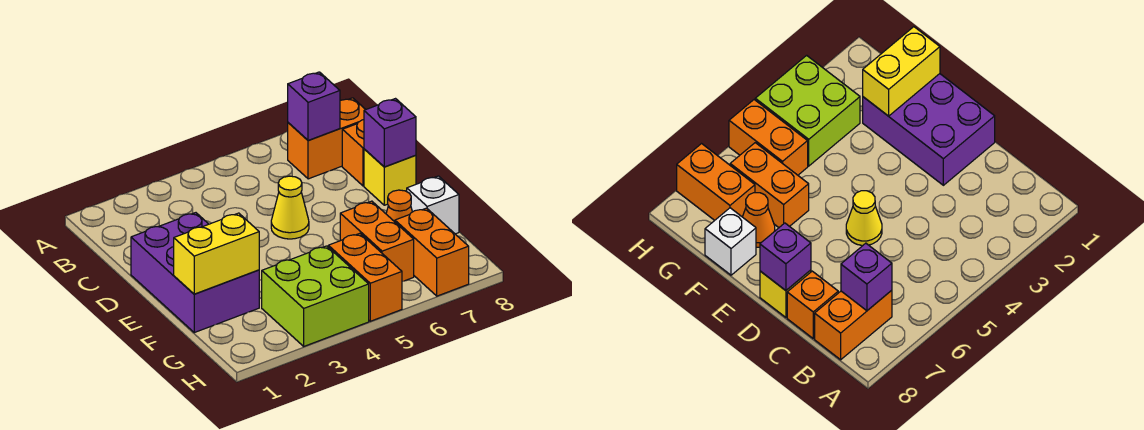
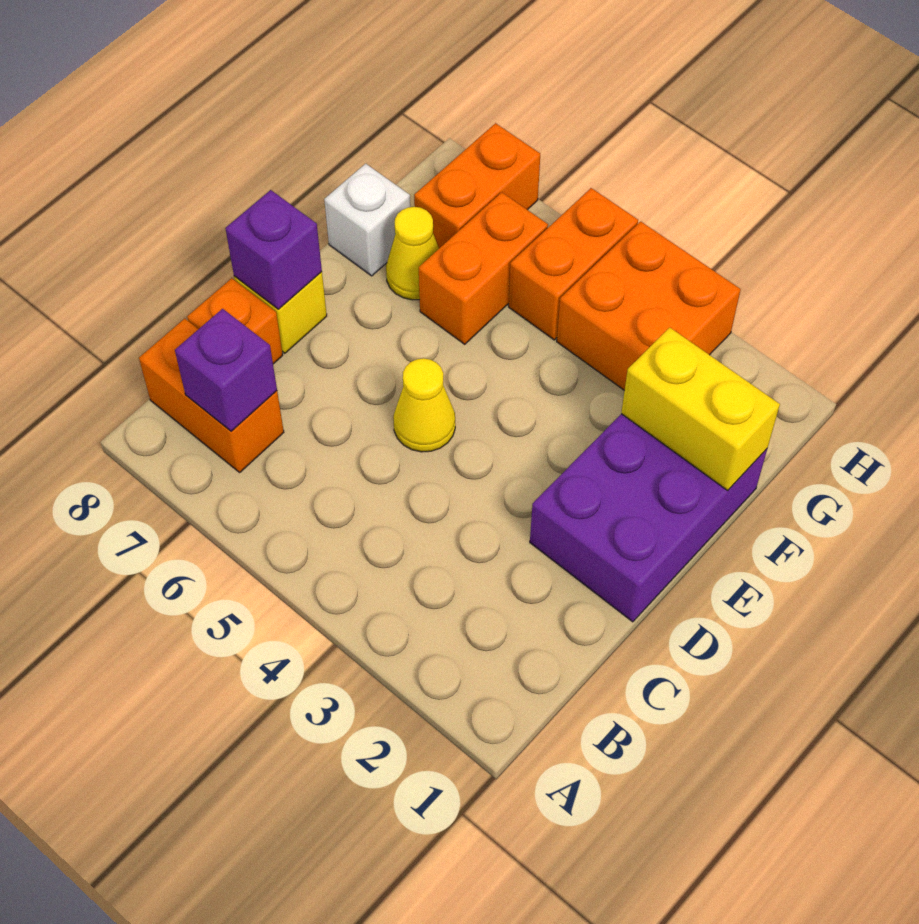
orange cone F7 level 1 -> yellow cone F7 level 1
lime brick G3:H4 level 1 -> orange brick G3:H4 level 1

